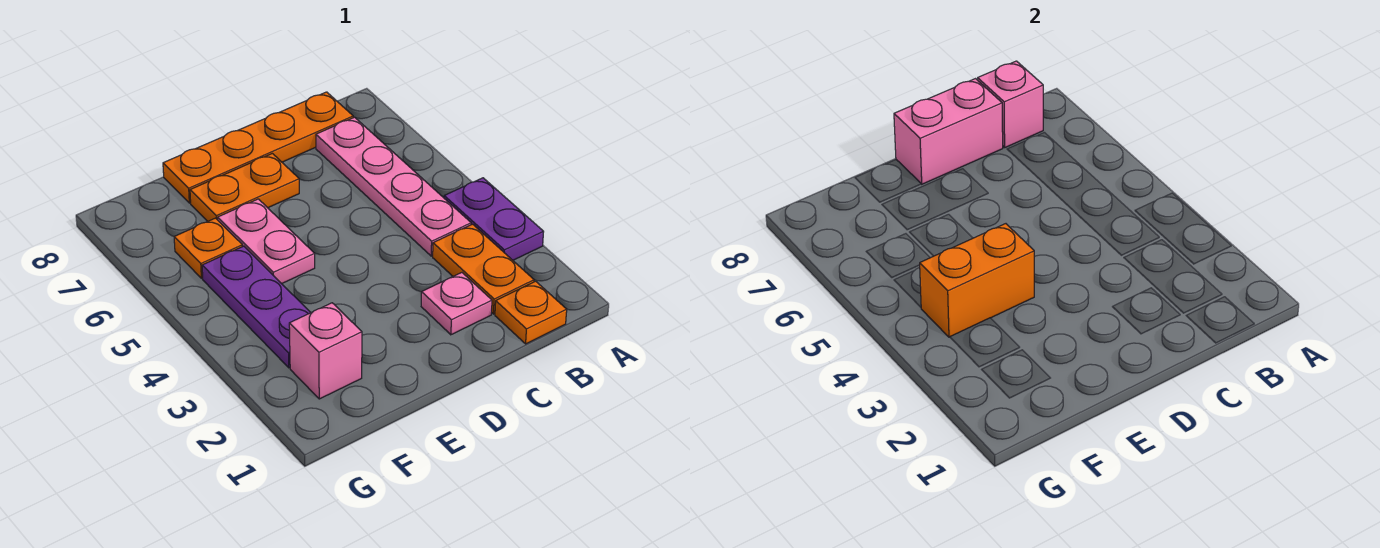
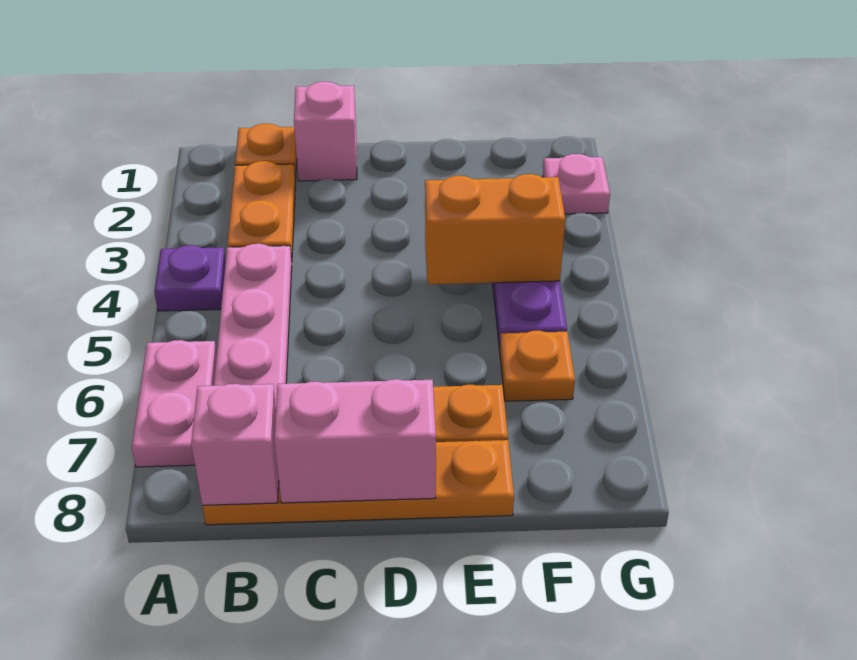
purple plate A3:A4 level 1 -> purple plate A4 level 1
pink plate C2 level 1 -> pink plate G2 level 1
pink plate E5:E6 level 1 -> pink plate A6:A7 level 1
pink brick F2 level 1 -> pink brick C1 level 1

